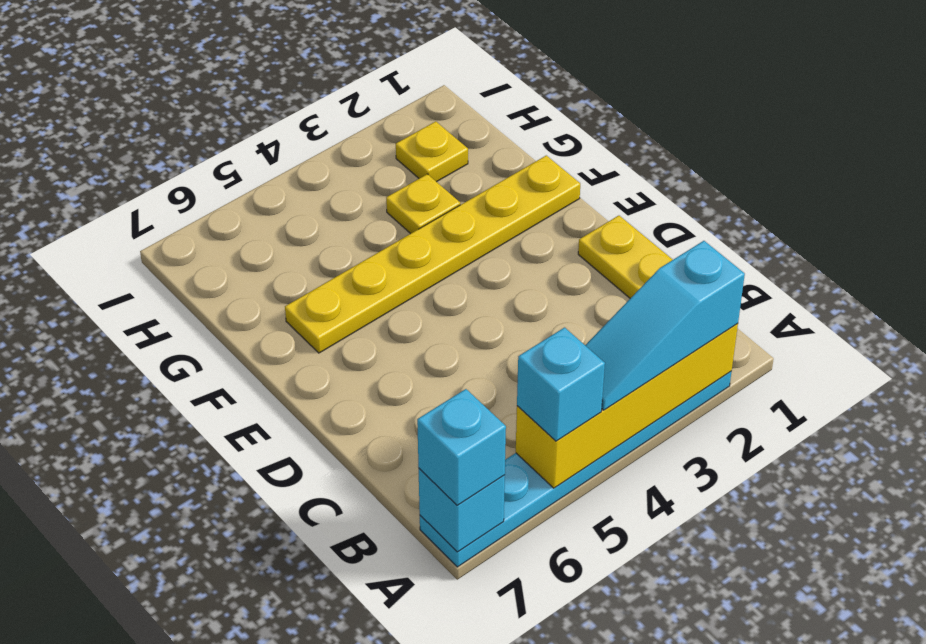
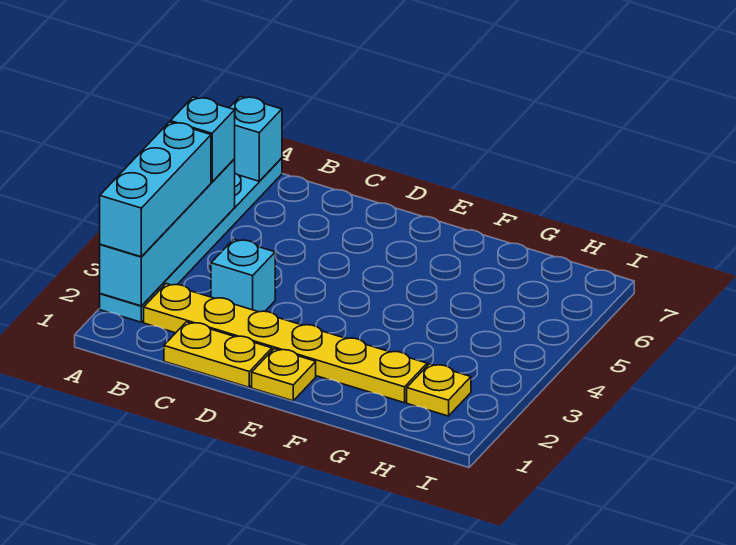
yellow brick A2:A5 level 2 -> cyan brick A2:A5 level 2
cyan slope A2:A4 level 3 top 2 -> cyan brick A2:A4 level 3
cyan brick A7 level 3 -> cyan brick C3 level 1
yellow plate F1:F6 level 1 -> yellow plate B2:G2 level 1
yellow plate G3 level 1 -> yellow plate E1 level 1

